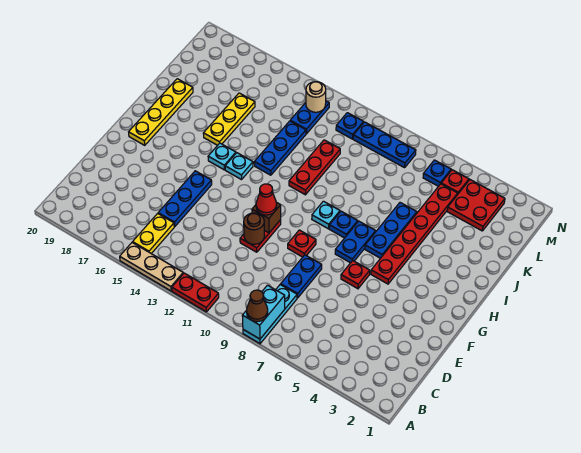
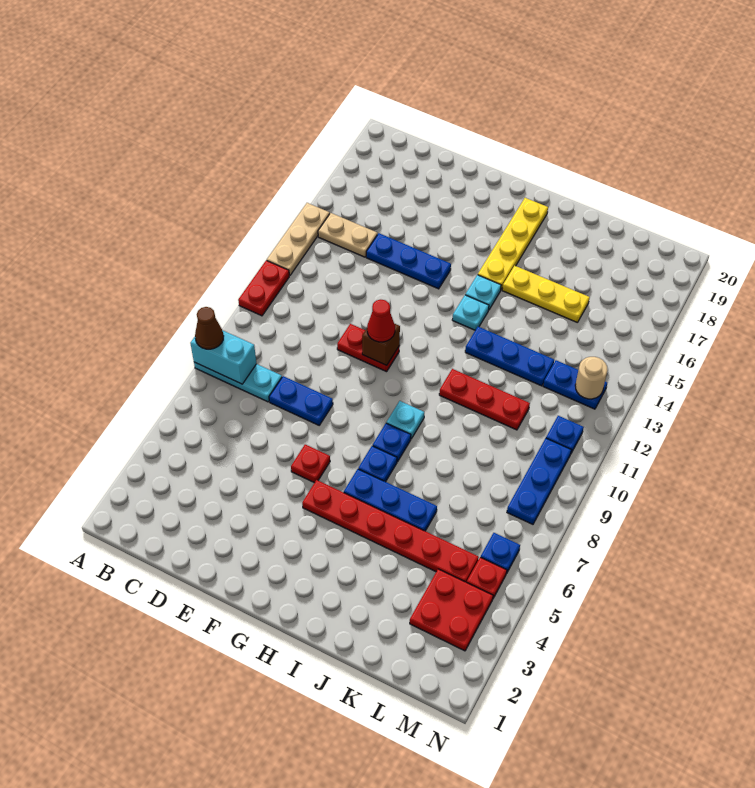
yellow plate B15:C15 level 1 -> tan plate B15:C15 level 1
brown round brick E11 level 2 -> none
red plate F9 level 1 -> none
blue plate G7:H7 level 1 -> blue plate H7 level 1
yellow plate G19:J19 level 1 -> yellow plate H16:H19 level 1

